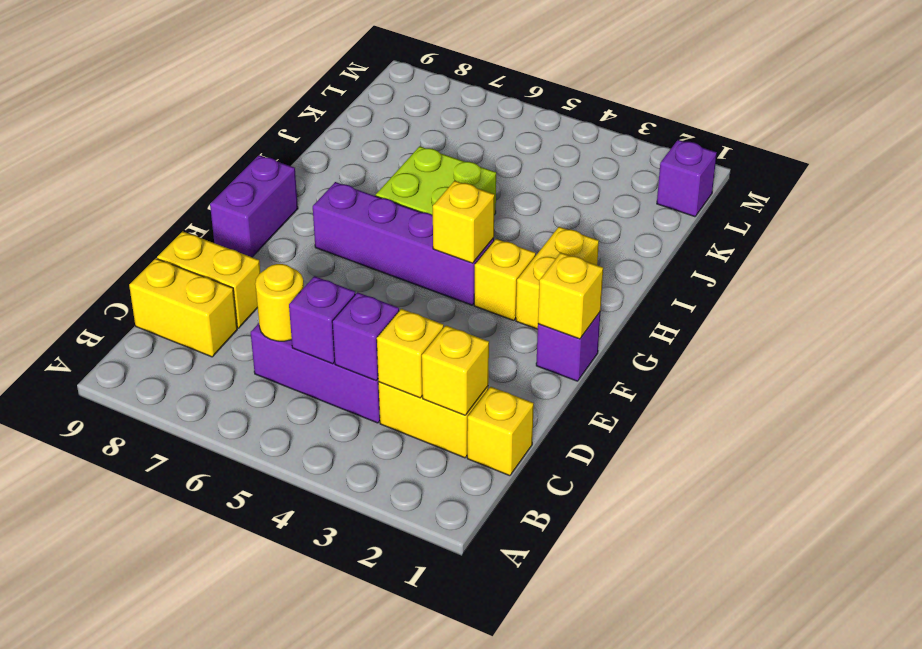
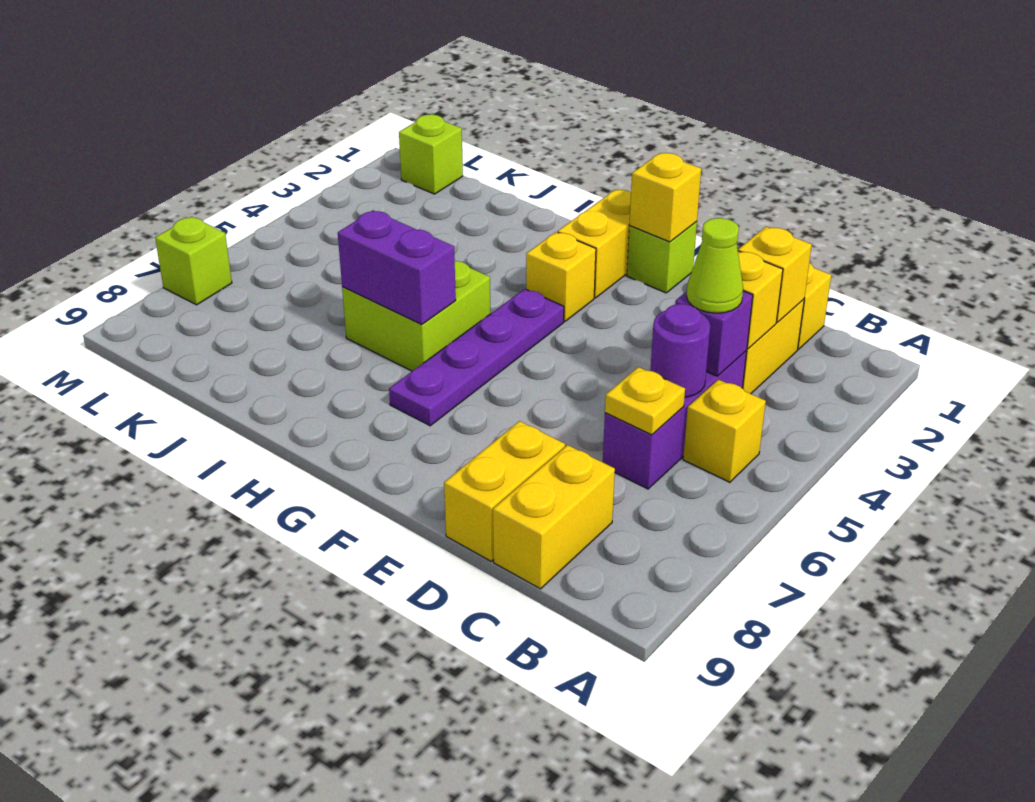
none -> lime cone C4 level 3
purple brick C5 level 2 -> purple round brick C5 level 2
yellow round brick C6 level 2 -> yellow plate C6 level 2
purple brick F1 level 1 -> lime brick F1 level 1
purple brick F9:G9 level 1 -> purple brick H6:I6 level 2
yellow brick G2:H2 level 1 -> yellow brick G1:G2 level 1
purple brick G4:G7 level 1 -> purple plate G4:G7 level 1
yellow brick G4 level 2 -> yellow brick B5 level 1
purple brick L1 level 1 -> lime brick L1 level 1
none -> lime brick M7 level 1

